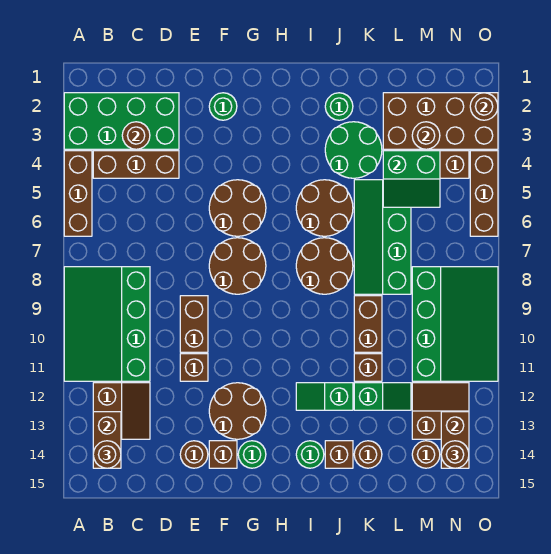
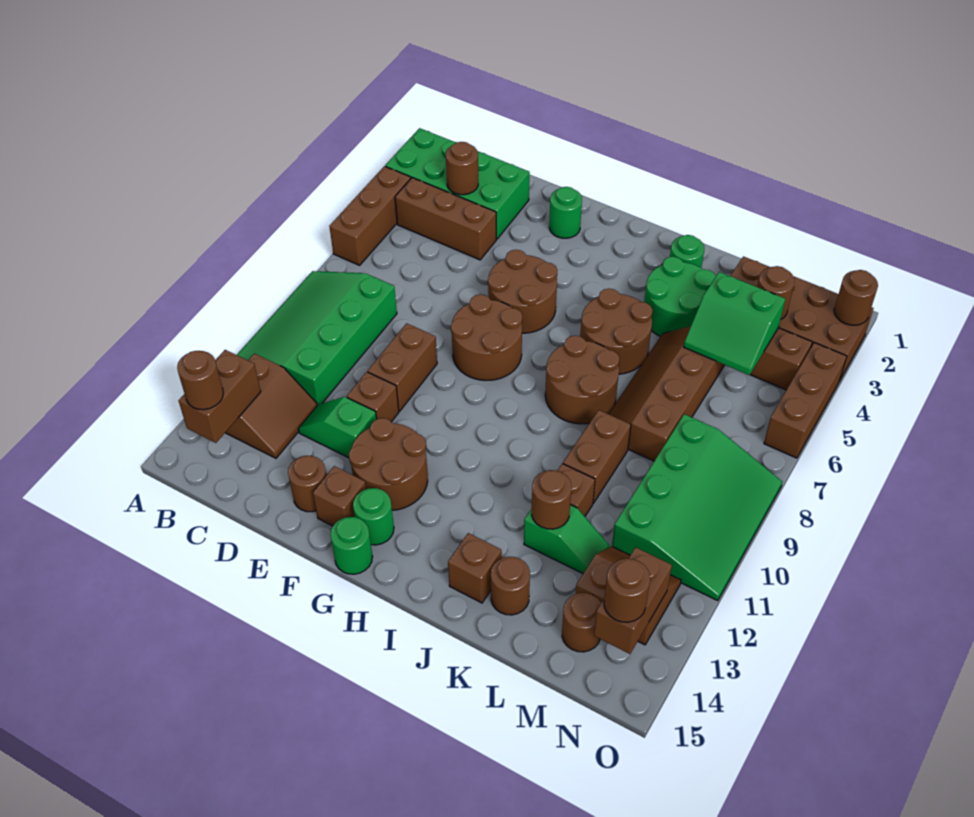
green slope I12:J12 level 1 top J -> green slope D12:E12 level 1 top E
green round brick I14 level 1 -> green round brick G15 level 1
green slope K5:L8 level 1 top L -> brown slope K5:L8 level 1 top L
none -> brown round brick K12 level 2

